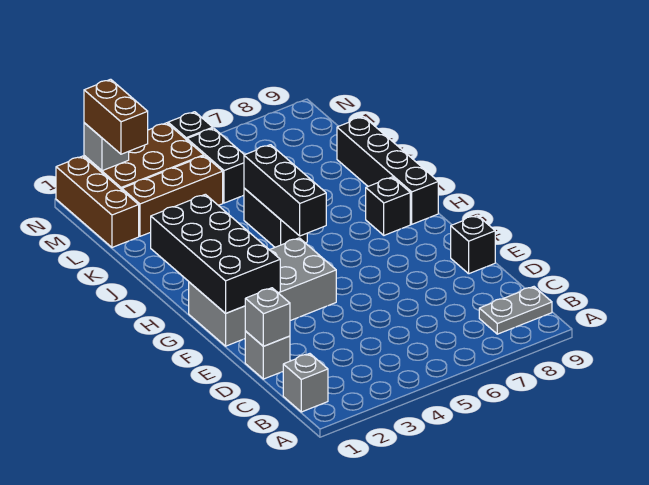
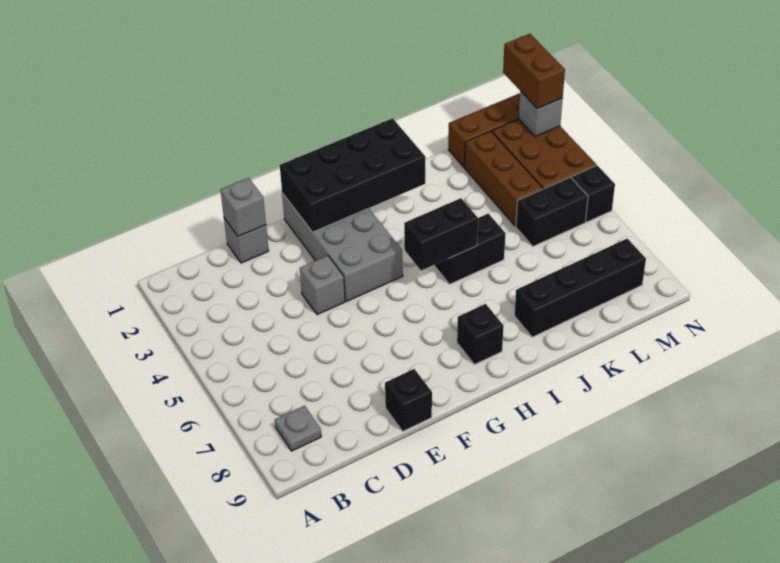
grey brick B1 level 1 -> grey brick E4 level 1
grey plate B8:B9 level 1 -> grey plate B8 level 1
black brick H5:J5 level 2 -> black brick H5:I5 level 2
black brick H9:K9 level 1 -> black brick J8:M8 level 1
brown brick M2:N2 level 3 -> brown brick N1:N2 level 3

